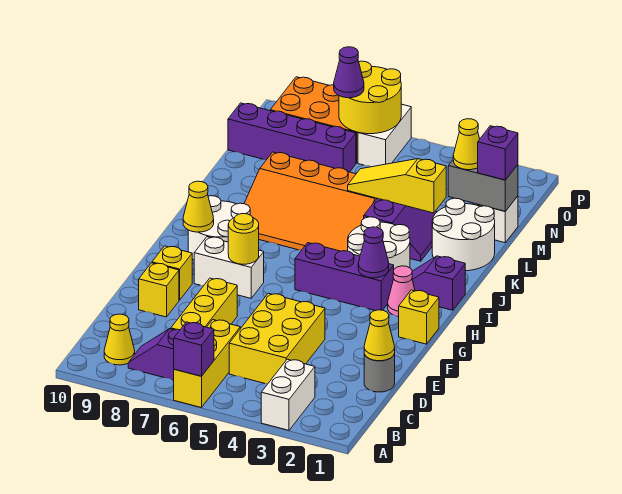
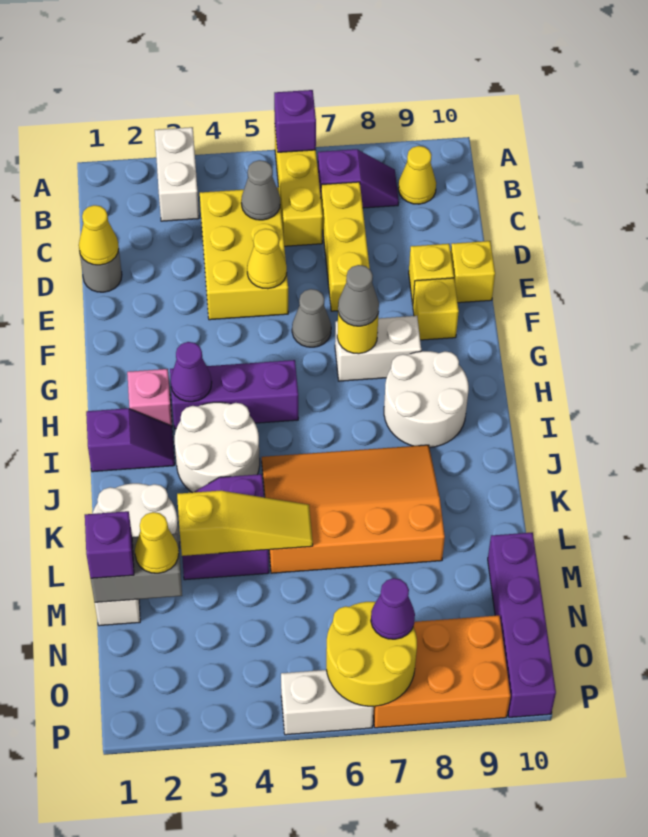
none -> grey cone C5 level 2
none -> grey cone F6 level 1
yellow brick G1 level 1 -> yellow brick E10 level 1
none -> grey cone G7 level 3
pink cone H2 level 1 -> pink brick H2 level 1
yellow cone H9 level 2 -> yellow cone E5 level 2
purple brick N7:N10 level 1 -> purple brick M10:P10 level 1
white brick O6:P6 level 1 -> white brick P5:P6 level 1

